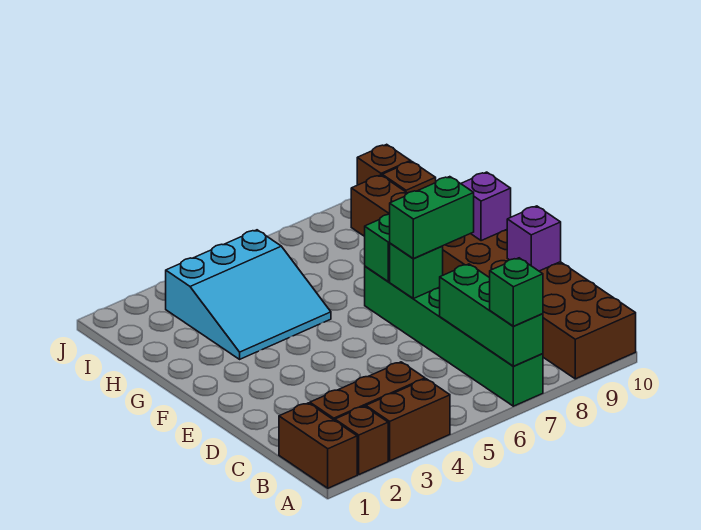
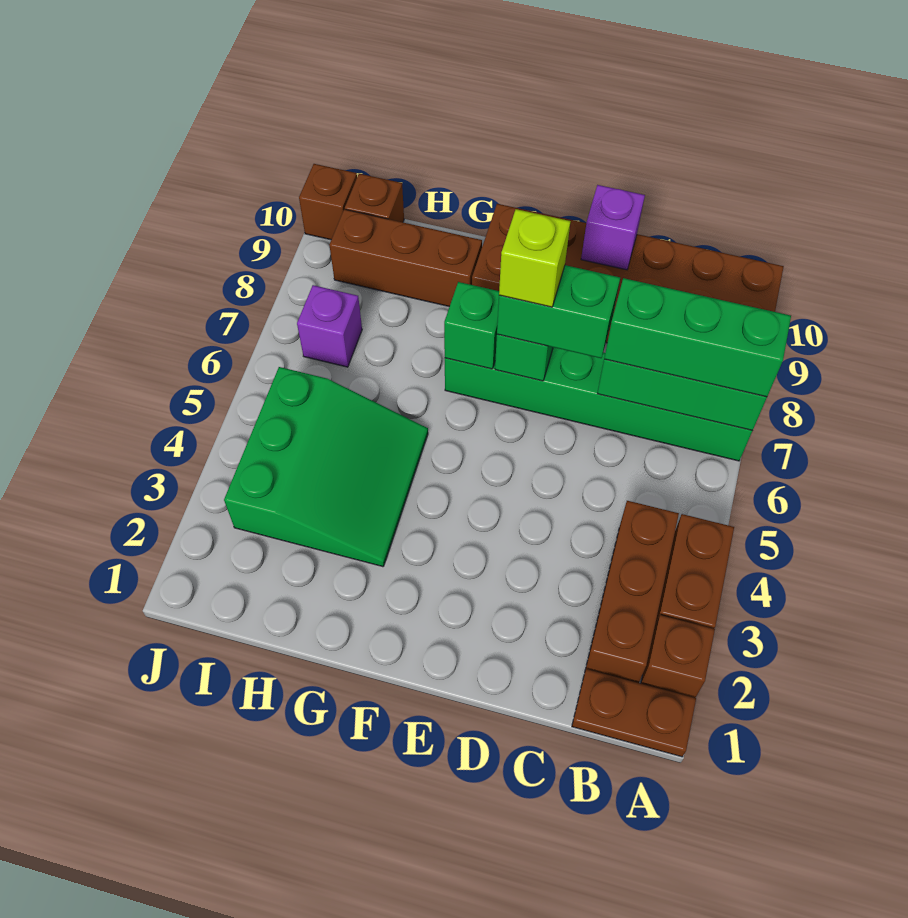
brown brick A1:B1 level 1 -> brown plate A1:B1 level 1
green brick A7 level 3 -> green brick A7:C7 level 3
green brick E7:E8 level 3 -> green brick D7:E7 level 3
none -> lime brick E7 level 4
purple brick F10 level 2 -> purple brick I7 level 1
cyan slope G3:I5 level 1 top I -> green slope G3:I5 level 1 top I

